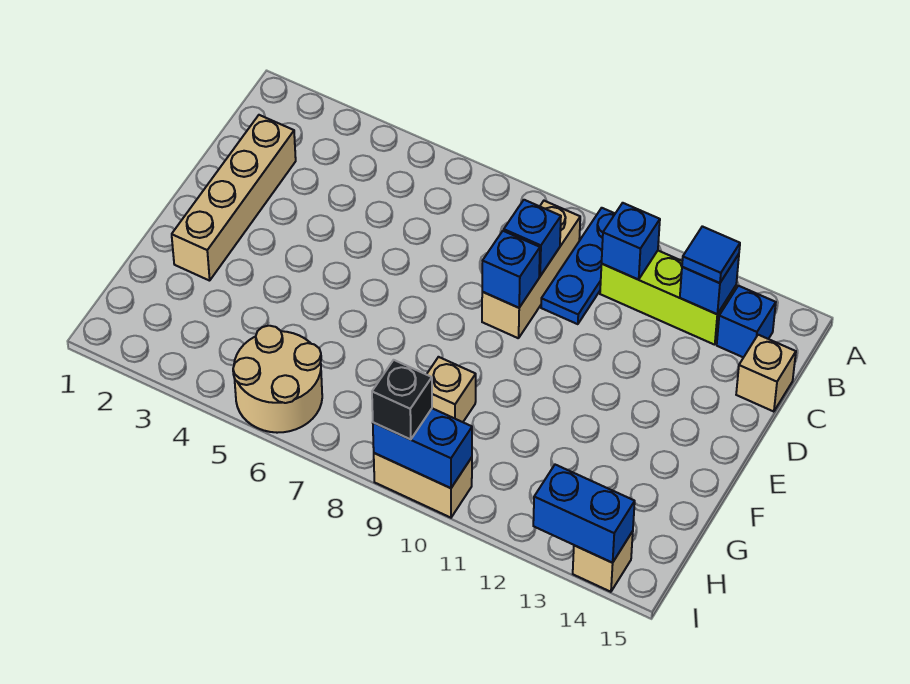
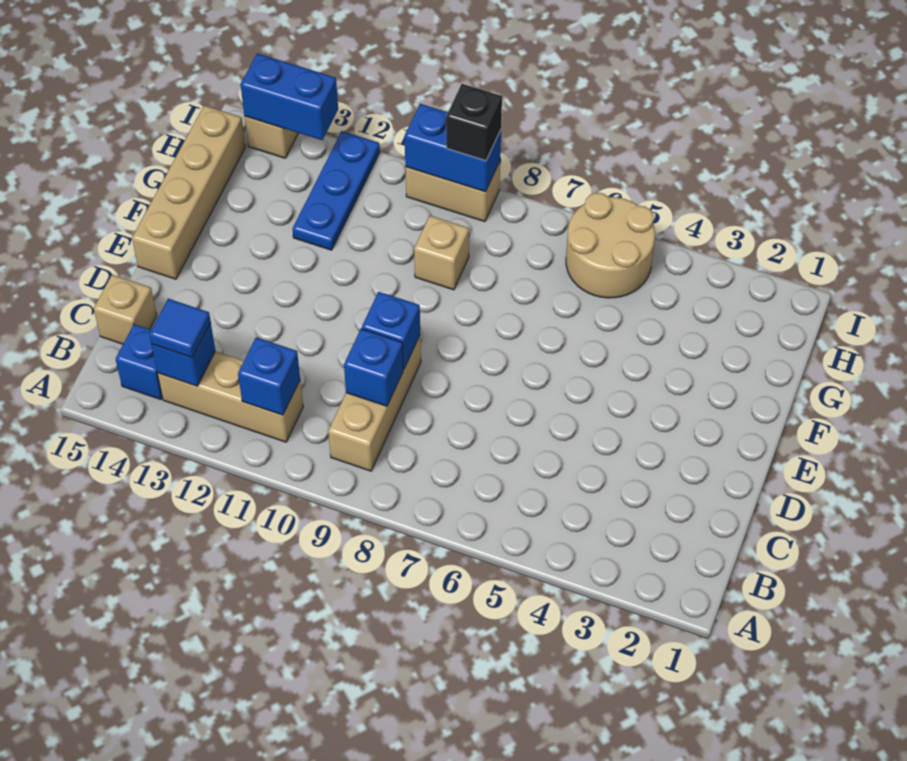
blue plate A10:C10 level 1 -> blue plate G12:I12 level 1
lime brick B11:B13 level 1 -> tan brick B11:B13 level 1
tan brick C2:F2 level 1 -> tan brick E15:H15 level 1

